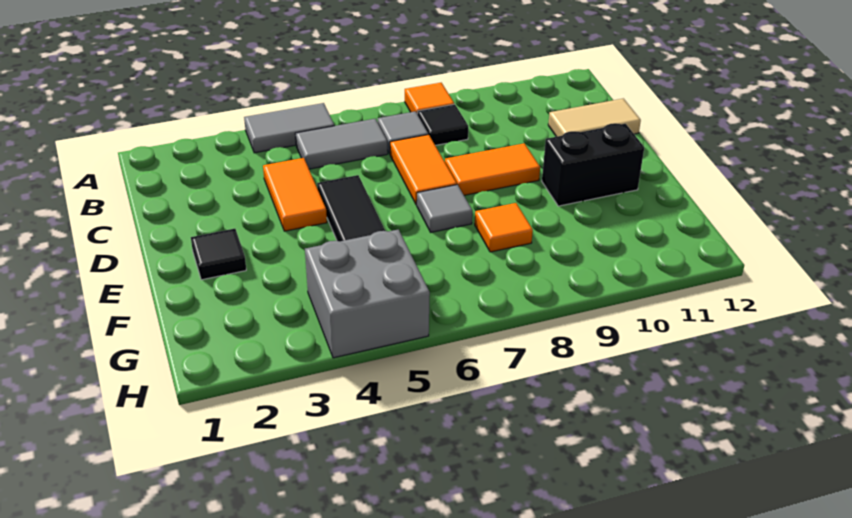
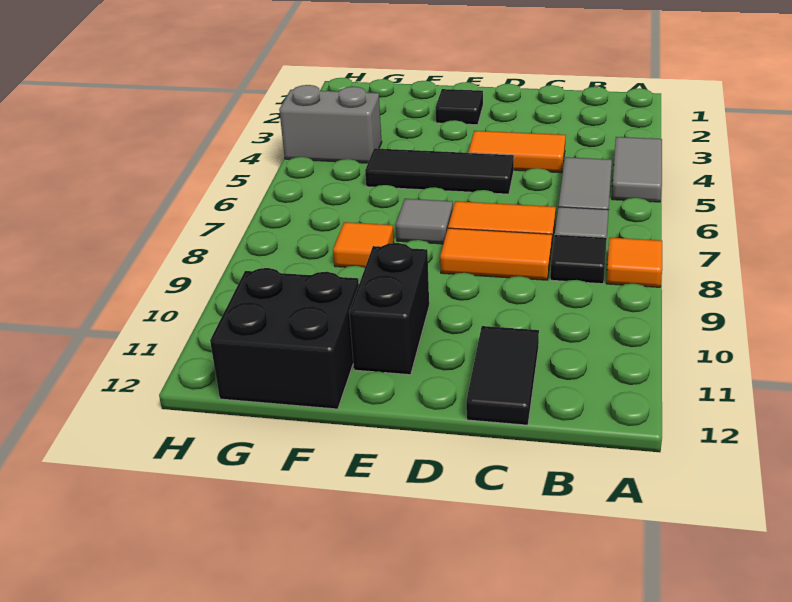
tan tile C11:C12 level 1 -> black tile C11:C12 level 1
orange tile D8:D9 level 1 -> orange tile C8:D8 level 1
none -> black brick F11:G12 level 1
grey brick G4:H5 level 1 -> grey brick G4:H4 level 1

